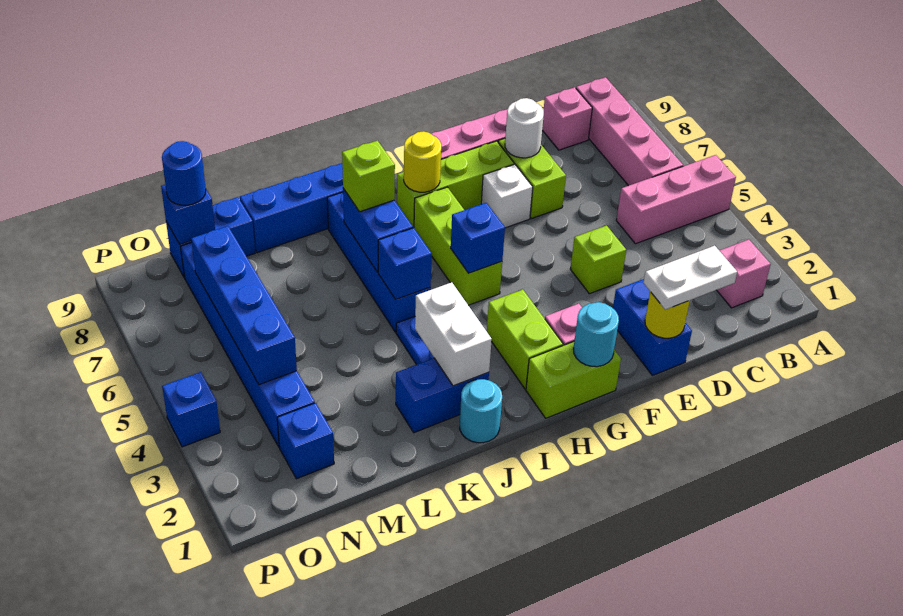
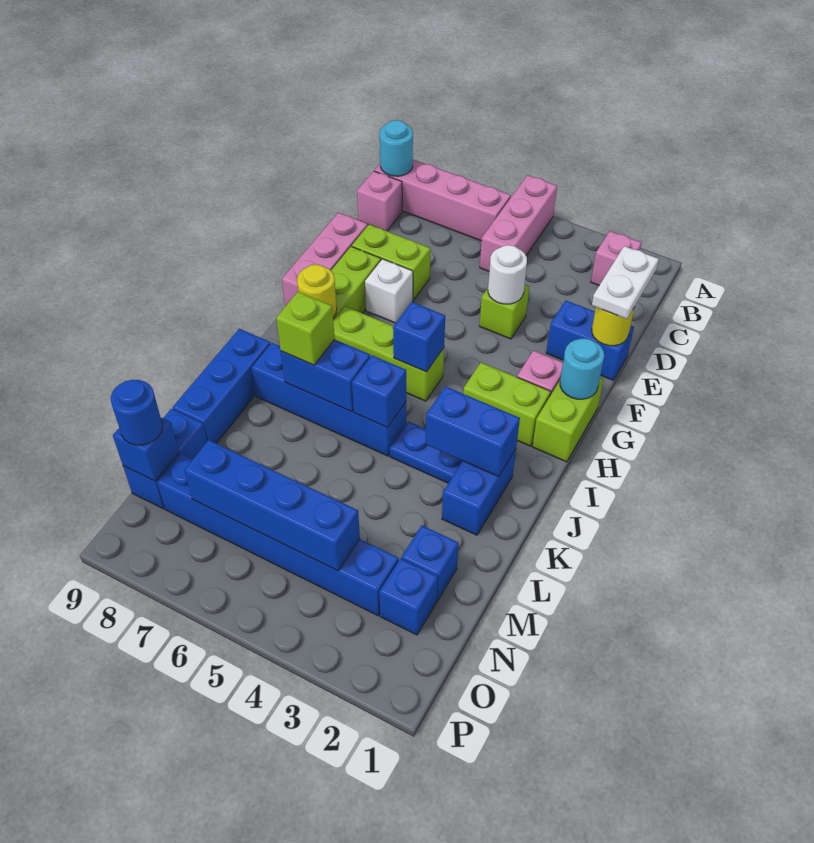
white round brick E8 level 2 -> white round brick E4 level 2
cyan round brick J1 level 1 -> cyan round brick B9 level 2
white brick J2:J3 level 2 -> blue brick J2:J3 level 2
blue brick P4 level 1 -> blue brick M2 level 1

